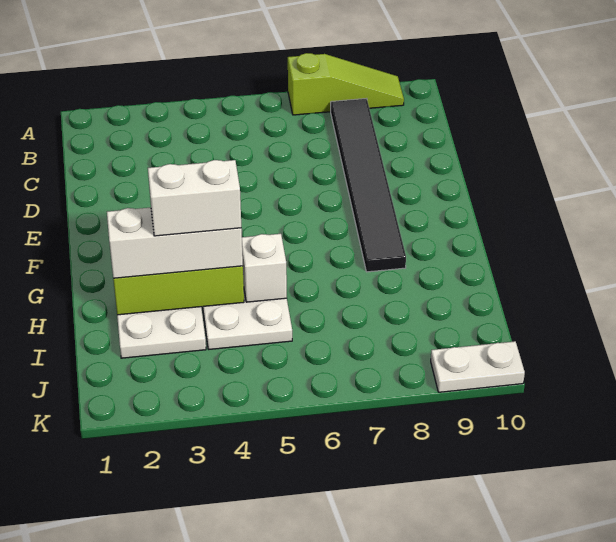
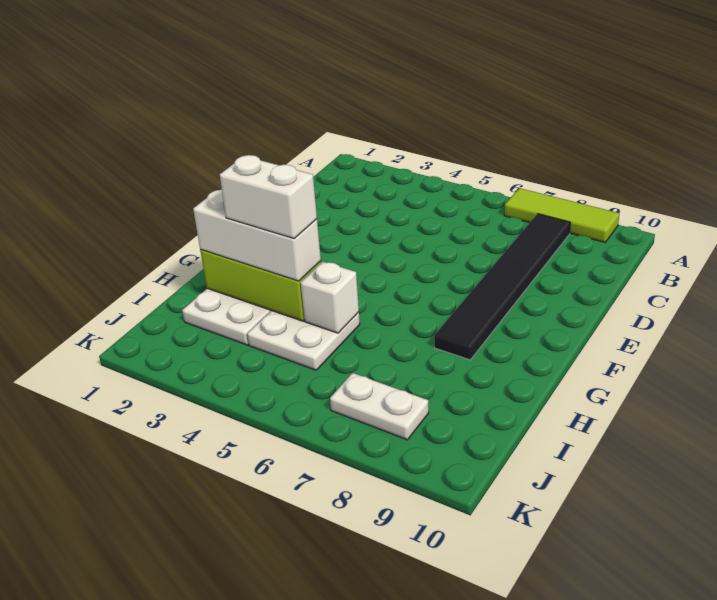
lime slope A7:A9 level 1 top 7 -> lime tile A7:A9 level 1
white plate K9:K10 level 1 -> white plate J7:J8 level 1

